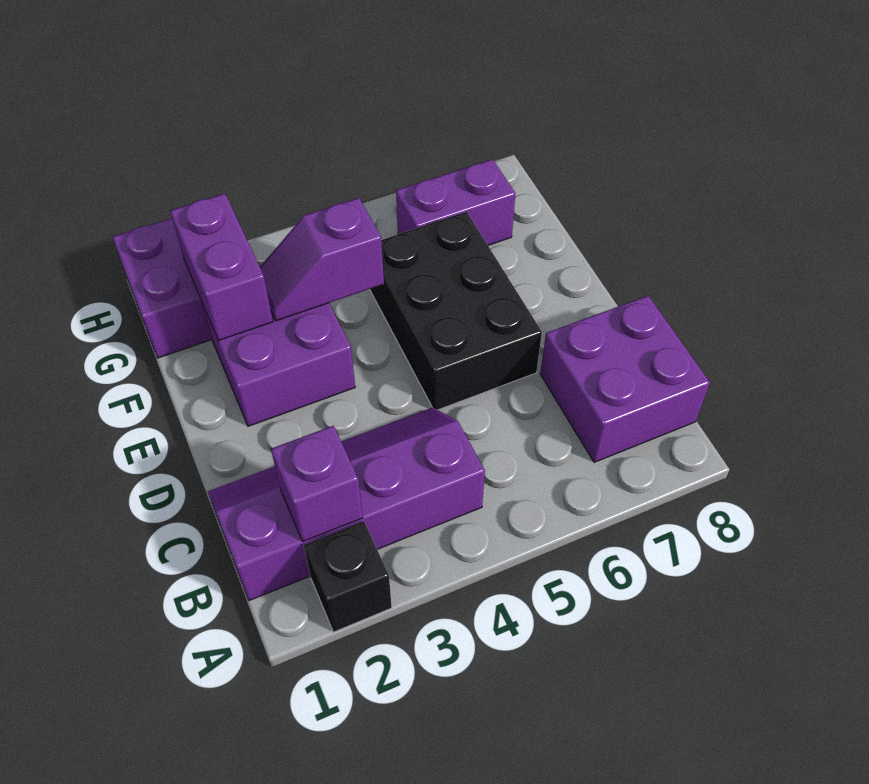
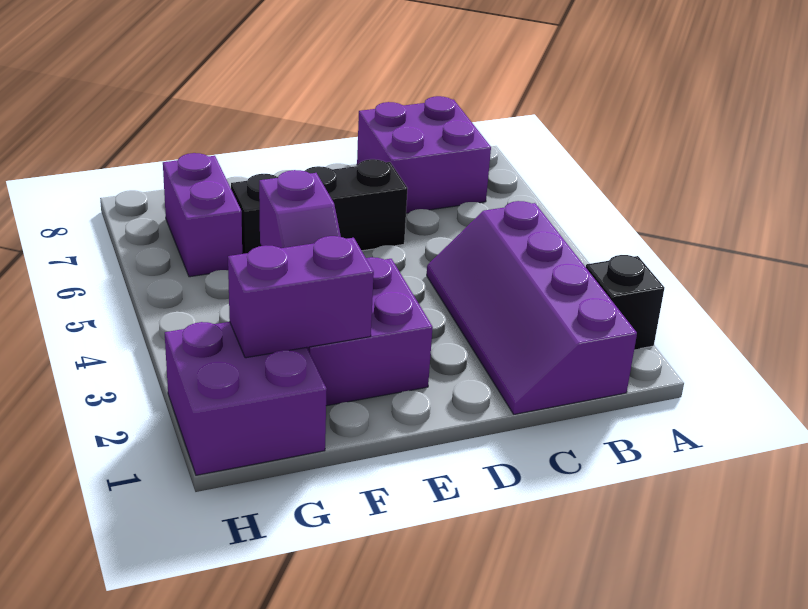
purple brick B2 level 2 -> none
black brick D5:F6 level 1 -> black brick D6:F6 level 1

